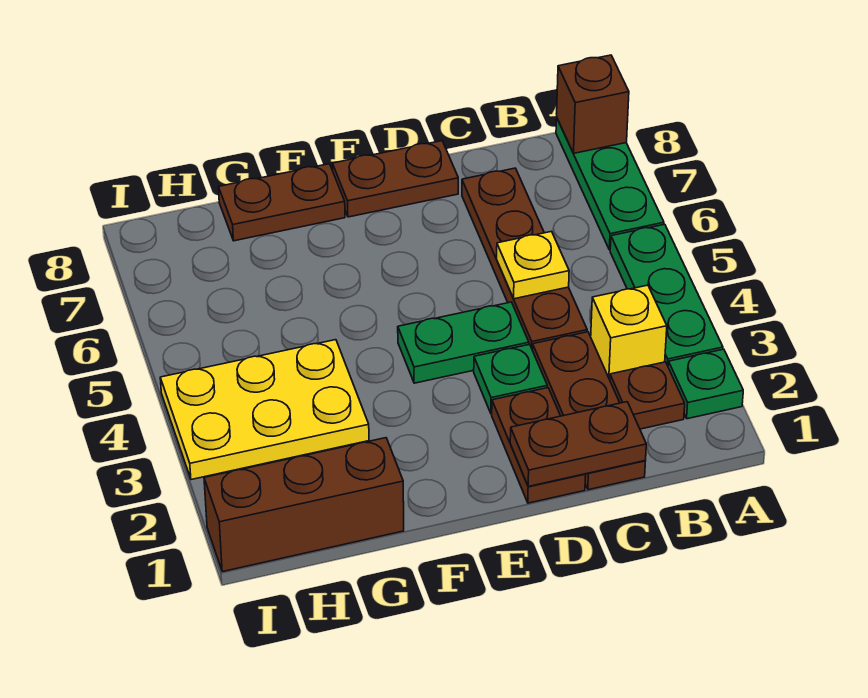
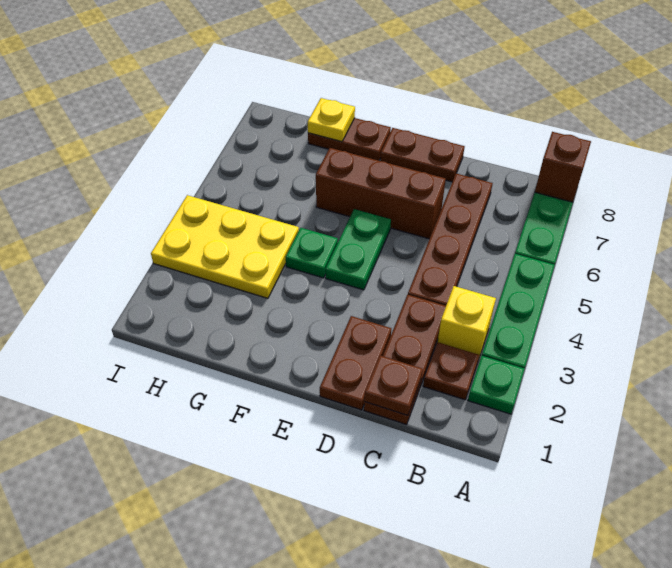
brown plate C1:D1 level 2 -> brown plate C1 level 2
yellow plate C5 level 2 -> yellow plate G8 level 2
green plate D3 level 1 -> green plate F4 level 1
green plate D4:E4 level 1 -> green plate E4:E5 level 1
brown brick G1:I1 level 1 -> brown brick D6:F6 level 1

